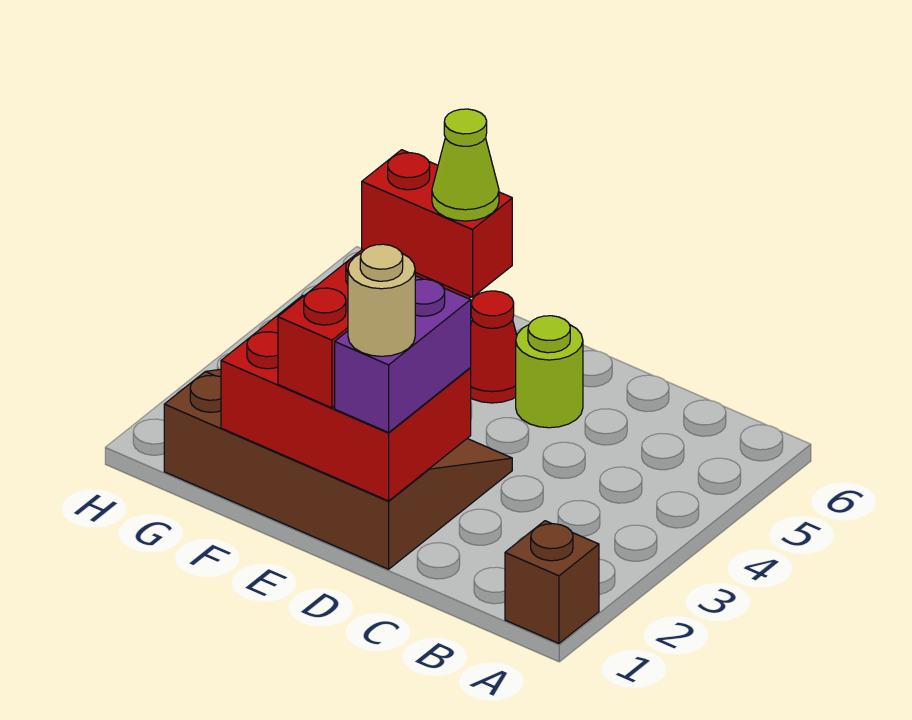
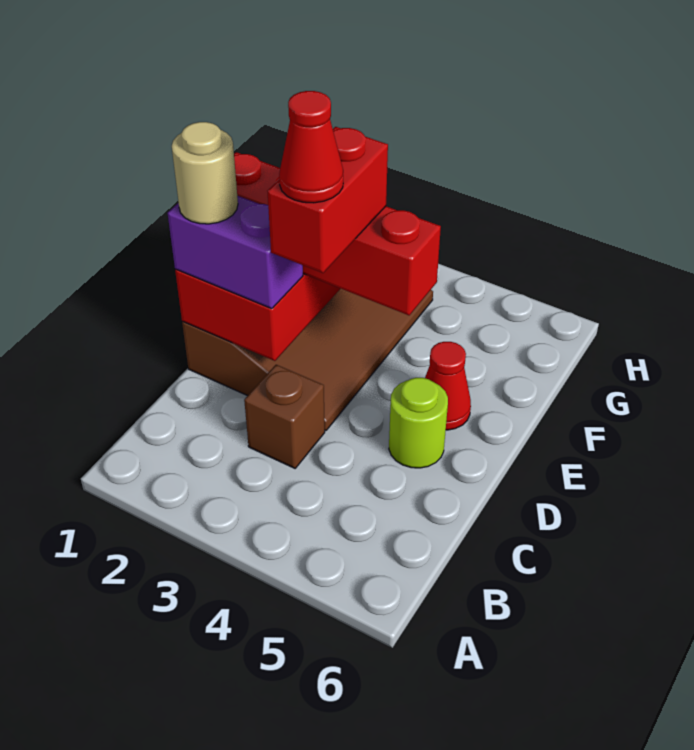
brown brick A1 level 1 -> brown brick C3 level 1
lime cone D3 level 5 -> red cone D3 level 5

